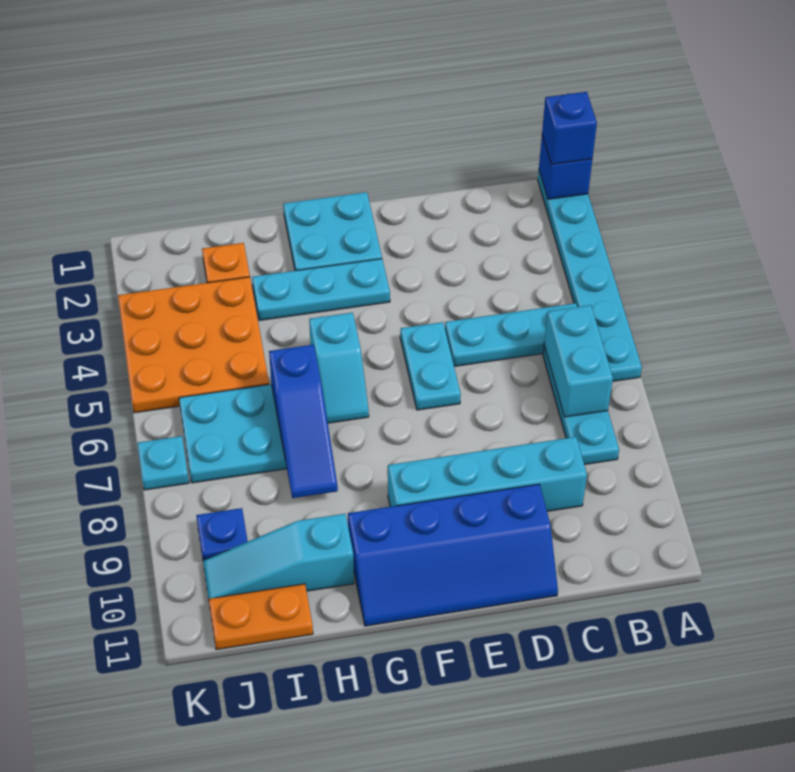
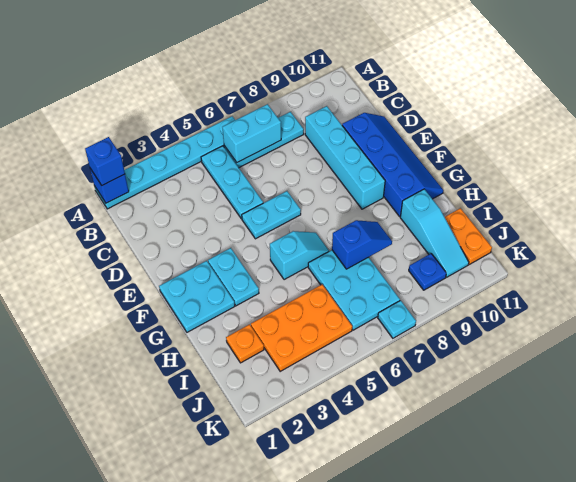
cyan plate F3:H3 level 1 -> cyan plate F3:G3 level 1
blue slope H6:H8 level 2 top 6 -> blue slope H7:H8 level 2 top 7
orange plate I3:K5 level 1 -> orange plate I3:J5 level 1

